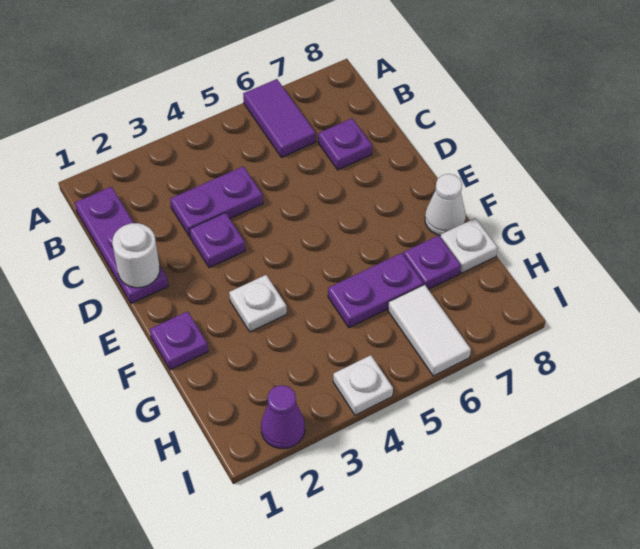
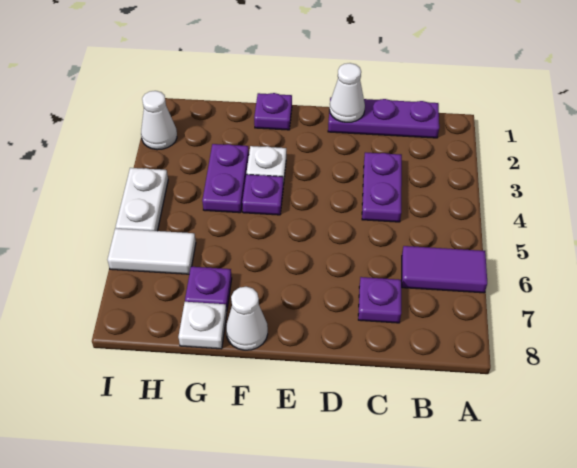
white round brick D1 level 2 -> white cone D1 level 2
purple plate D3 level 1 -> purple plate F4 level 1
purple plate G5:G6 level 1 -> purple plate G3:G4 level 1
purple cone I2 level 1 -> white cone I2 level 1
white plate I4 level 1 -> white plate I4:I5 level 1

